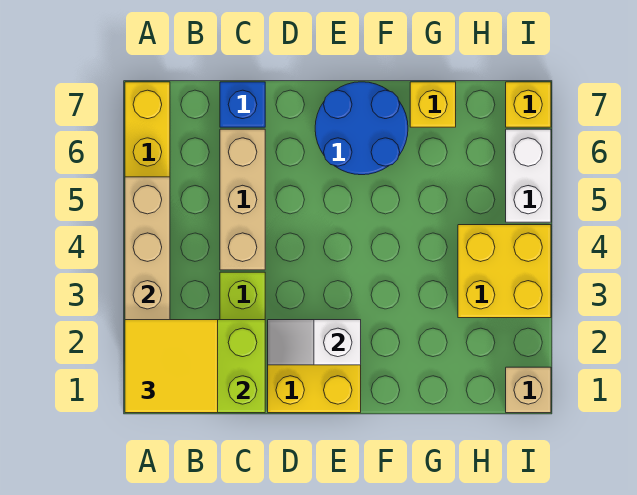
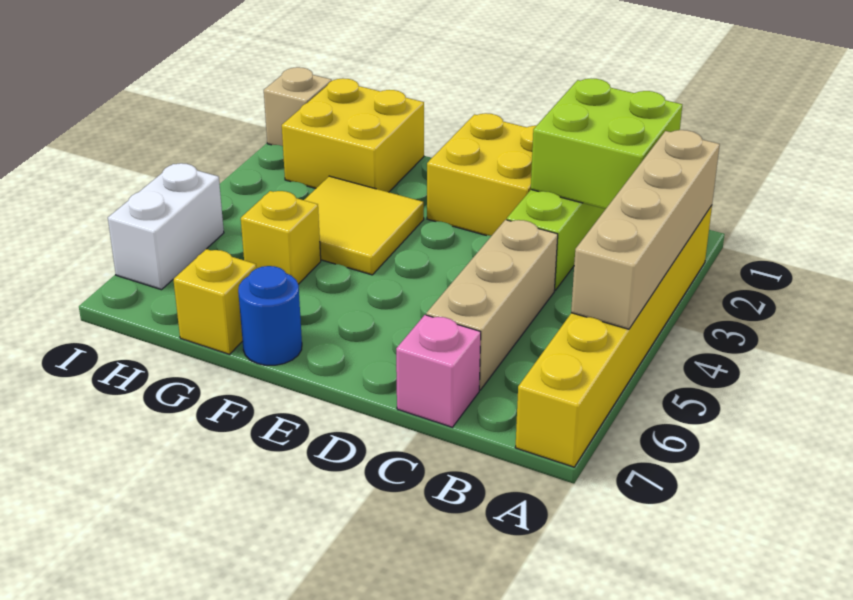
yellow tile A1:B2 level 3 -> yellow tile F3:G4 level 1
blue brick C7 level 1 -> pink brick C7 level 1
white slope D2:E2 level 2 top E -> none
blue round brick E6:F7 level 1 -> blue round brick F7 level 1
yellow brick H3:I4 level 1 -> yellow brick G1:H2 level 1
yellow brick I7 level 1 -> yellow brick G5 level 1

